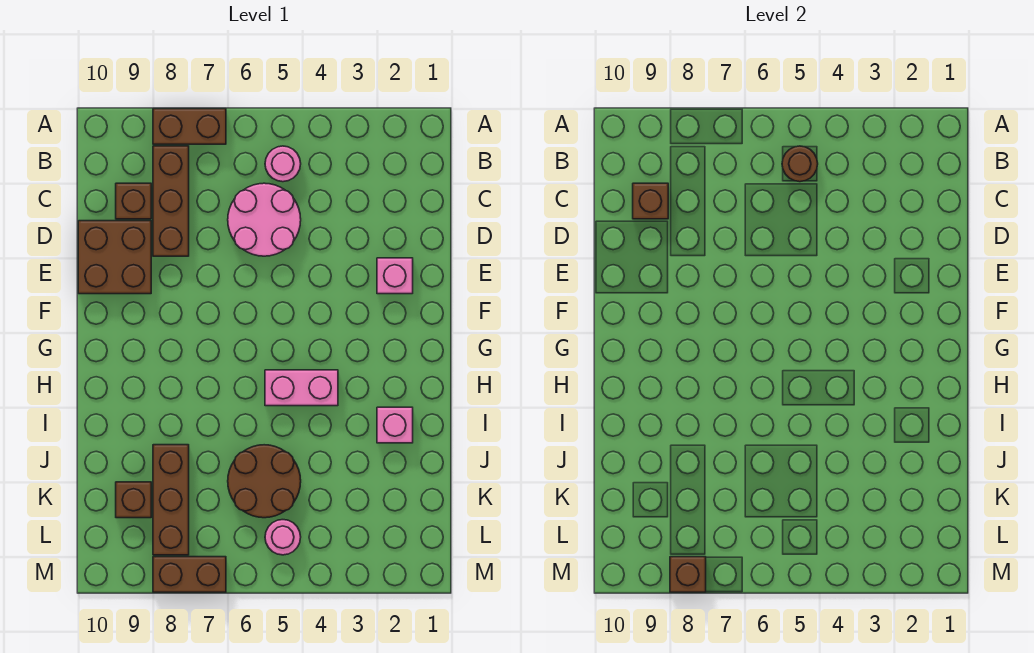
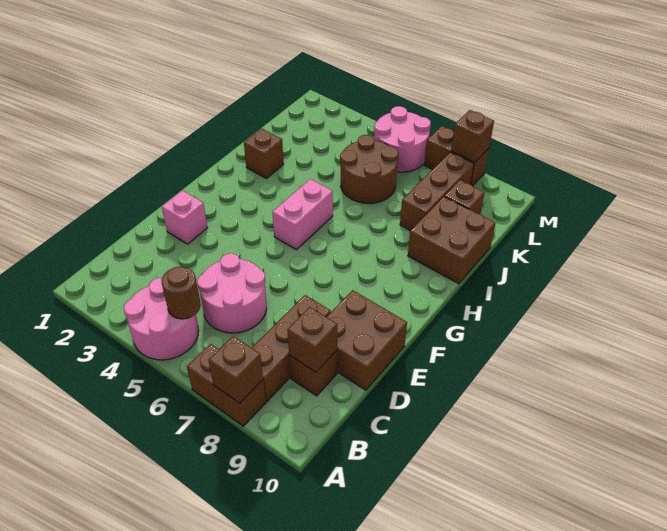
none -> brown brick A8 level 2
pink round brick B5 level 1 -> pink round brick A4:B5 level 1
pink brick H4:H5 level 1 -> pink brick G5:H5 level 1
pink brick I2 level 1 -> brown brick I2 level 1
none -> brown brick I9:J10 level 1
pink round brick L5 level 1 -> pink round brick L5:M6 level 1

